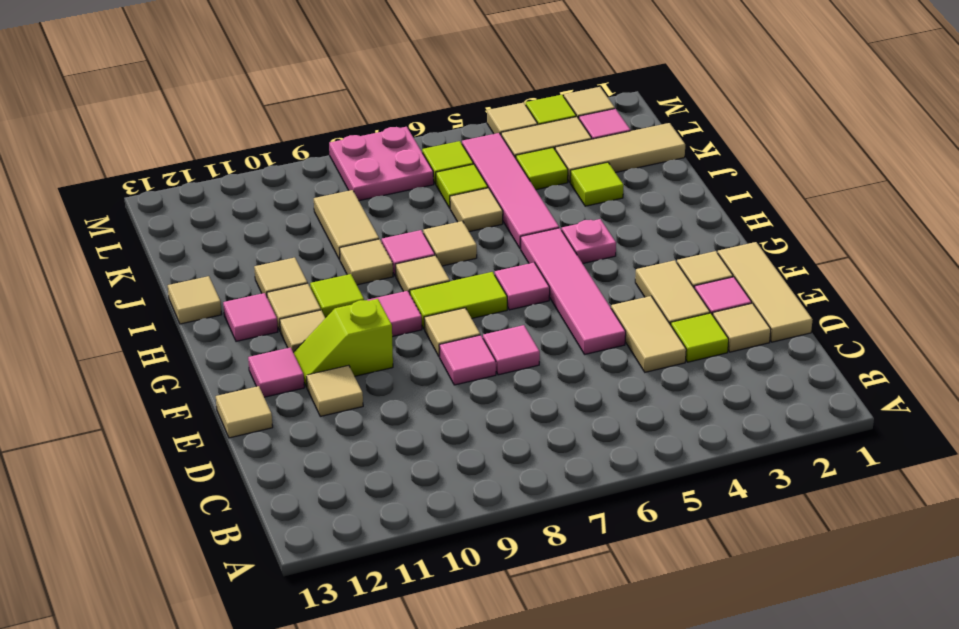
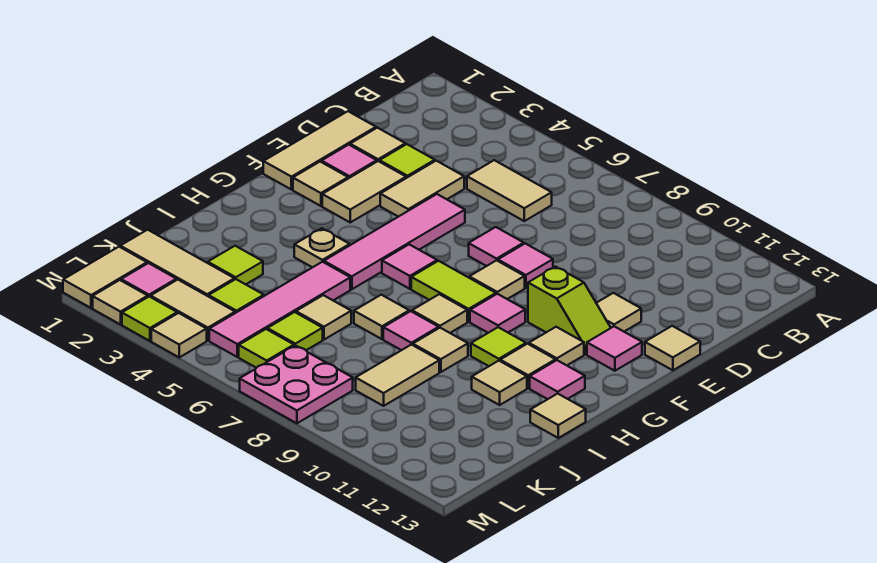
none -> tan tile C5:C6 level 1
pink plate H4 level 1 -> tan plate H4 level 1
none -> tan tile L1:M1 level 1

